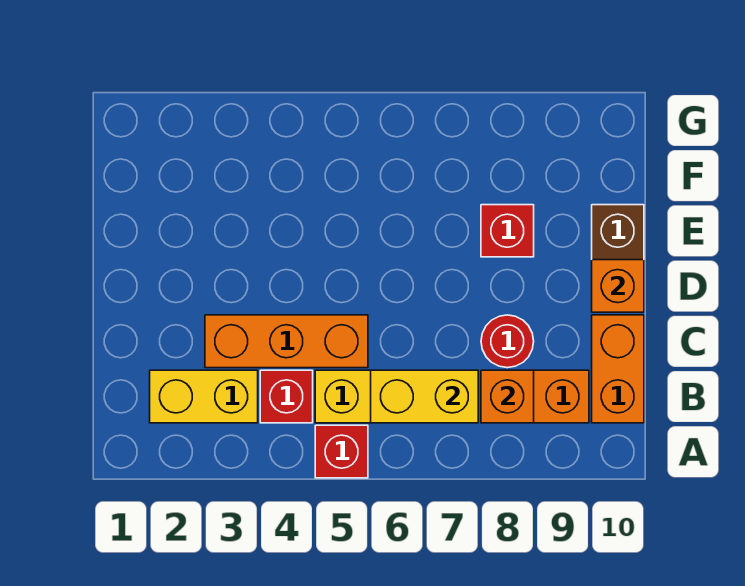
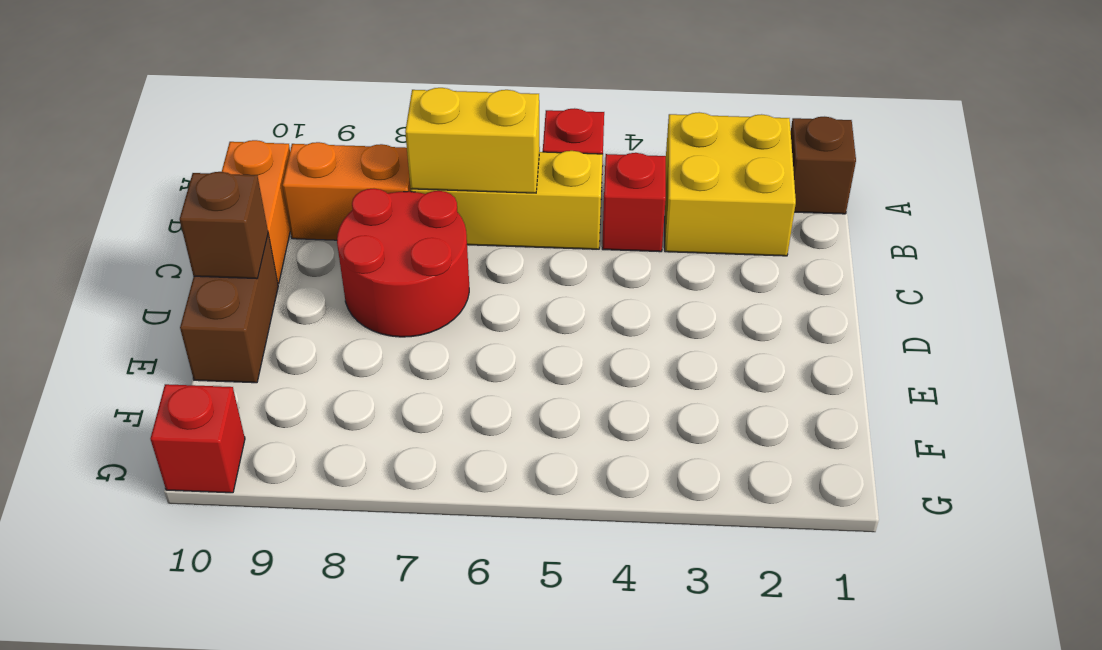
none -> brown brick A1 level 1
yellow brick B2:B3 level 1 -> yellow brick A2:B3 level 1
orange brick B8 level 2 -> none
orange brick C3:C5 level 1 -> none
red round brick C8 level 1 -> red round brick C7:D8 level 1
orange brick D10 level 2 -> brown brick D10 level 2
red brick E8 level 1 -> red brick G10 level 1

